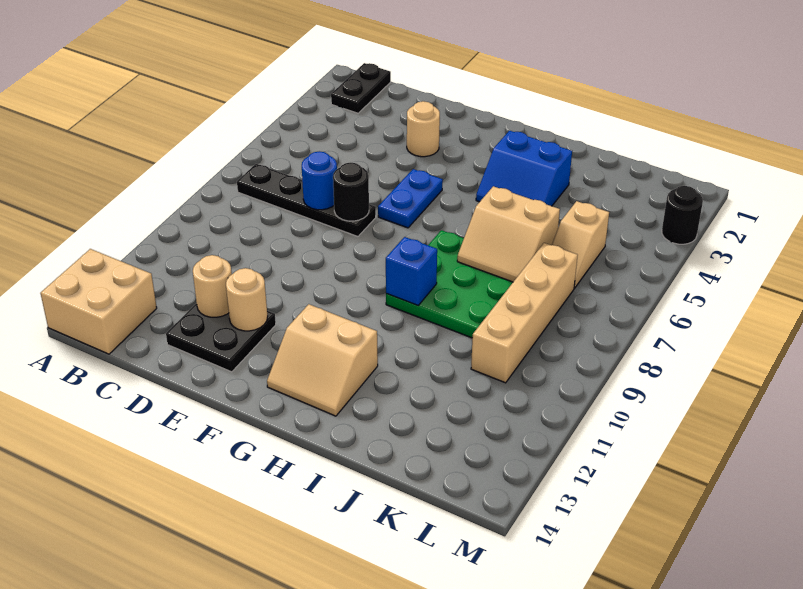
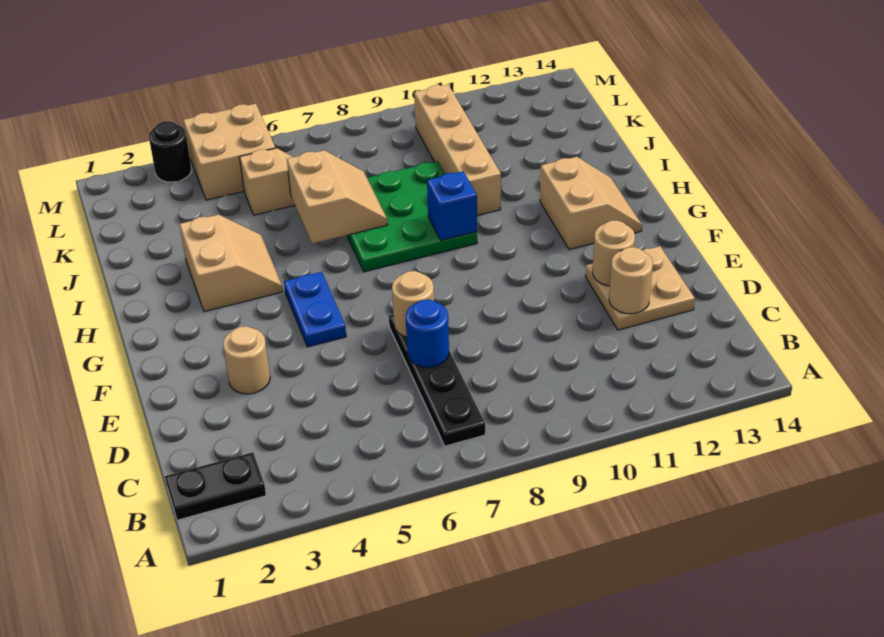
tan brick A13:B14 level 1 -> tan brick L4:M5 level 1
black plate D12:E13 level 1 -> tan plate D12:E13 level 1
black round brick E7 level 2 -> tan round brick E7 level 2
blue plate F5:F6 level 1 -> blue plate F5:G5 level 1
blue slope H3:I4 level 1 top 3 -> tan slope H3:I4 level 1 top 3
tan brick K7:K10 level 1 -> tan brick I10:L10 level 1

